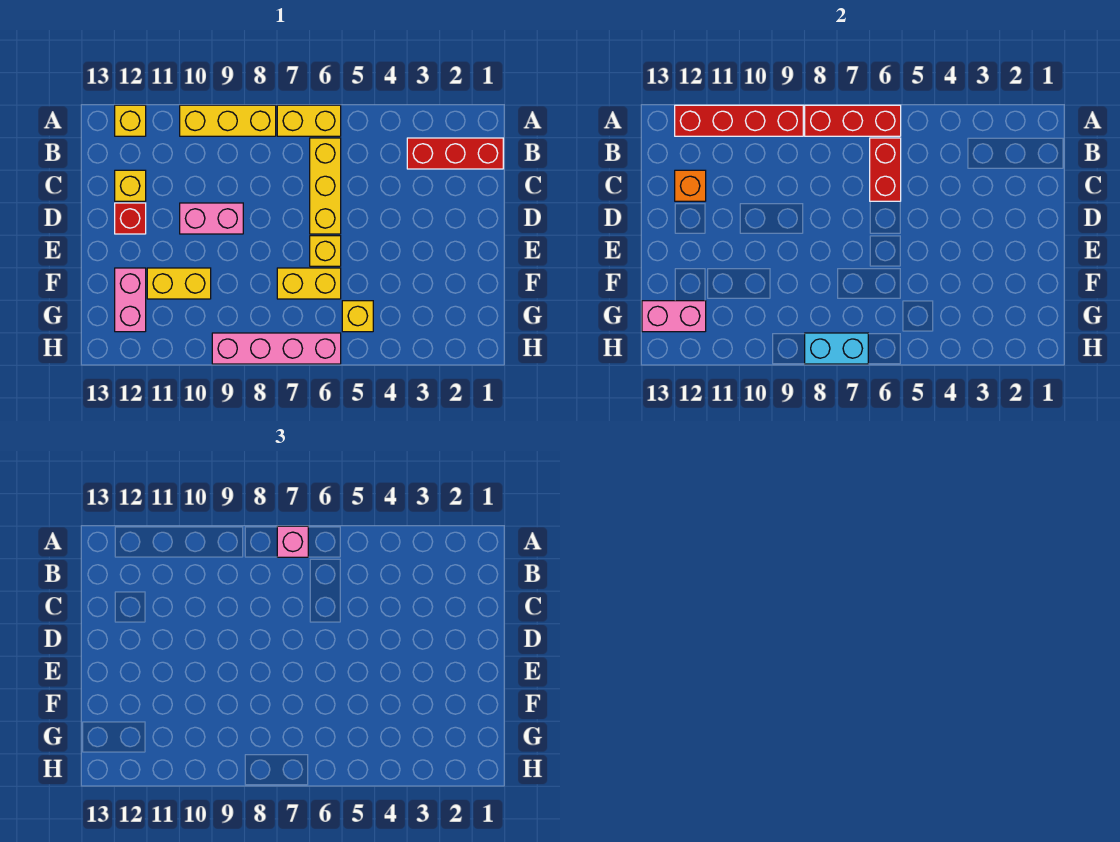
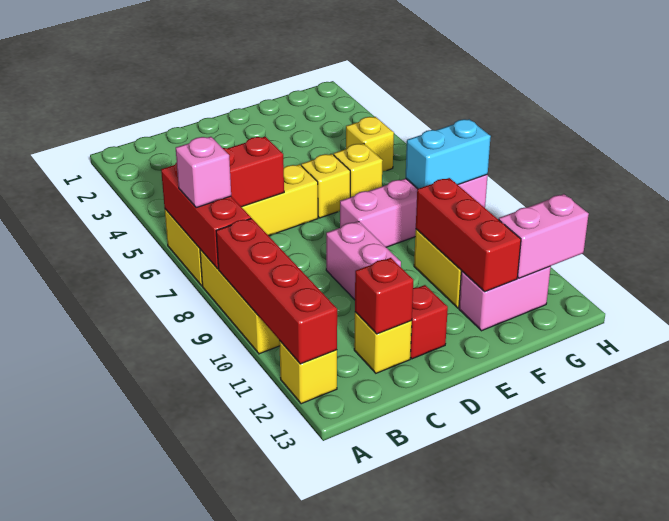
red brick B1:B3 level 1 -> red brick F10:F12 level 2
orange brick C12 level 2 -> red brick C12 level 2
yellow brick F6:F7 level 1 -> yellow brick F6 level 1
pink brick G12:G13 level 2 -> pink brick G12:H12 level 2
pink brick H6:H9 level 1 -> pink brick E8:H8 level 1
cyan brick H7:H8 level 2 -> cyan brick G8:H8 level 2

